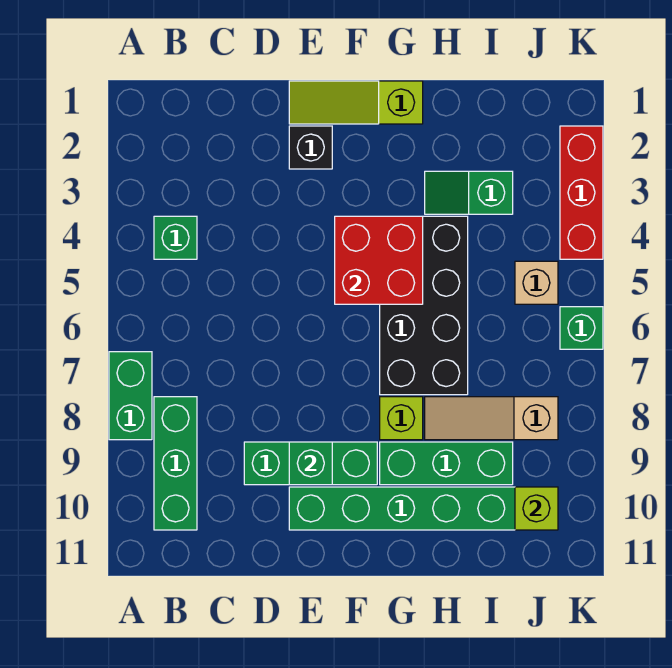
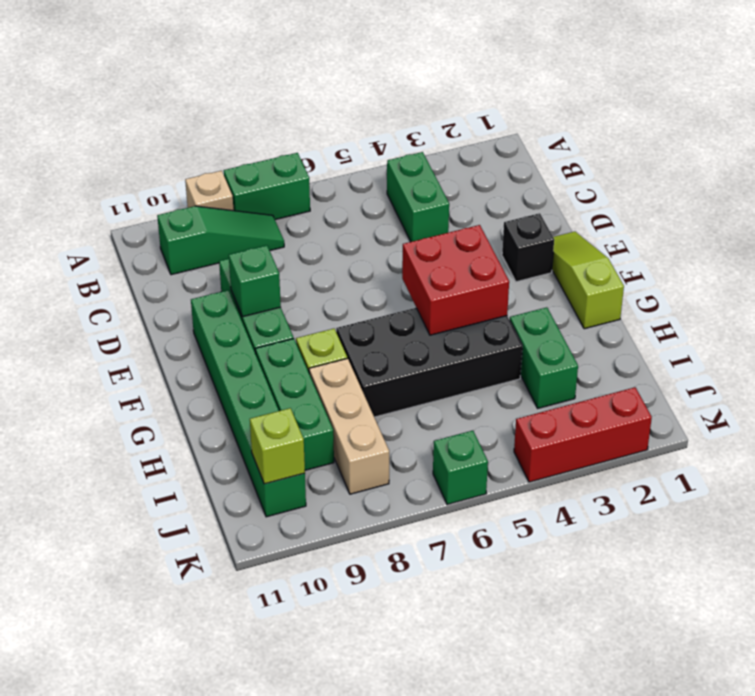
green brick B4 level 1 -> green brick B4:C4 level 1
green brick B8:B10 level 1 -> green slope B8:B10 level 1 top 10
green slope H3:I3 level 1 top I -> green brick H3:I3 level 1
tan slope H8:J8 level 1 top J -> tan brick H8:J8 level 1
tan brick J5 level 1 -> tan brick A9 level 1

